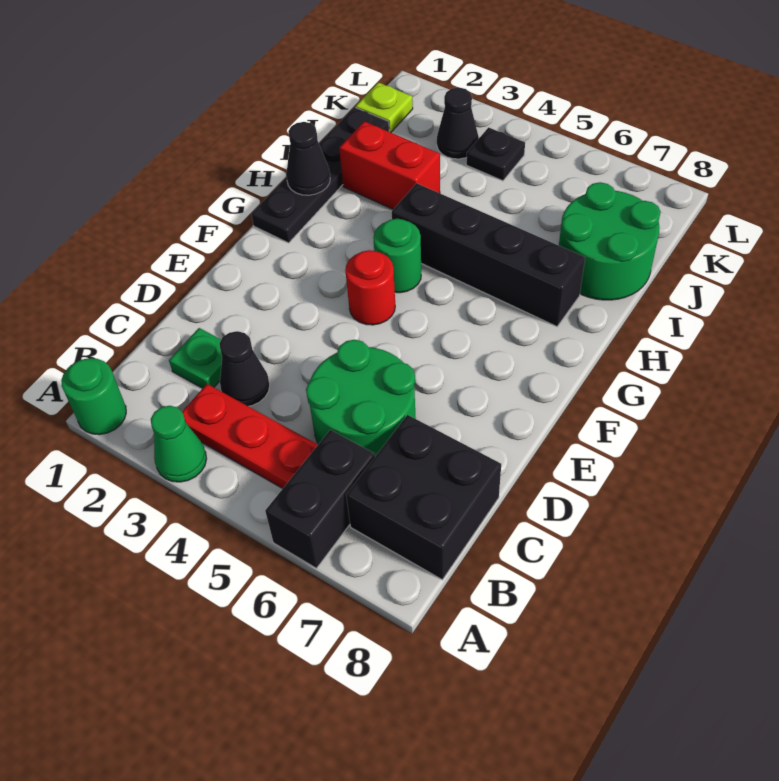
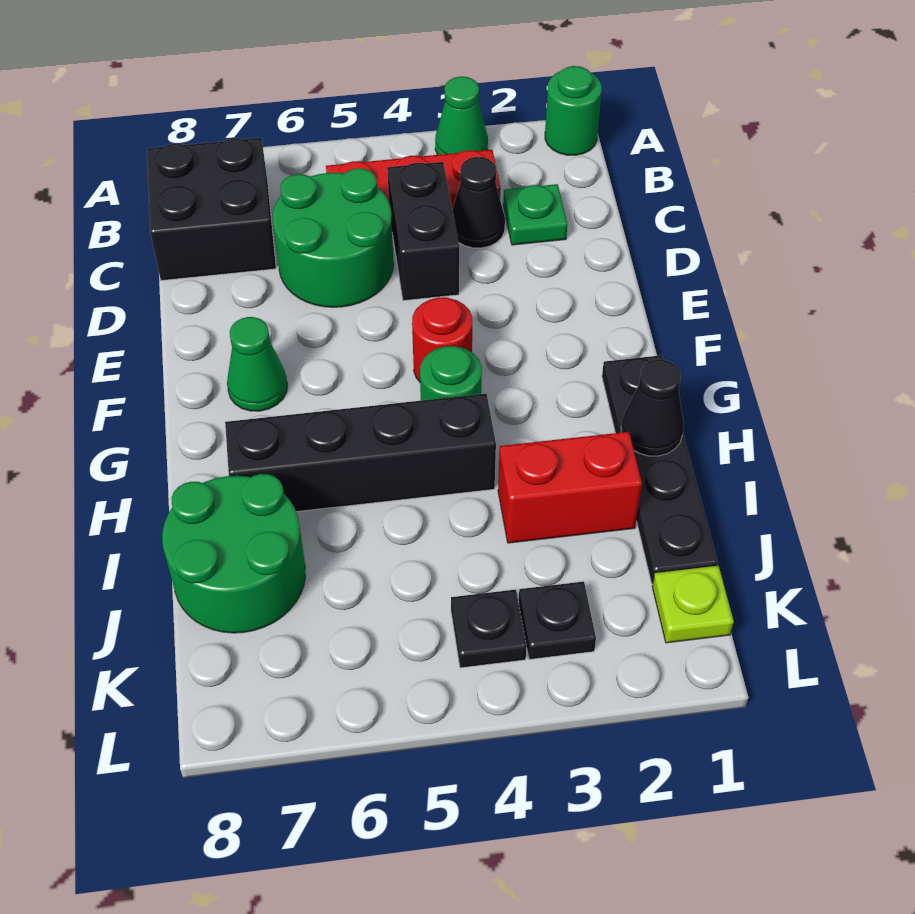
black brick A6:B6 level 1 -> black brick C4:D4 level 1
none -> green cone F7 level 1
black cone K3 level 1 -> black plate K3 level 1

